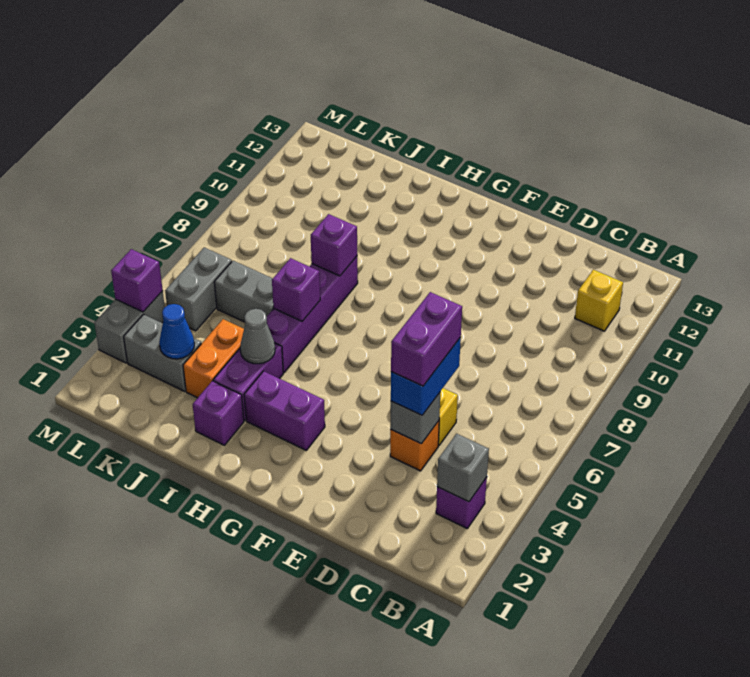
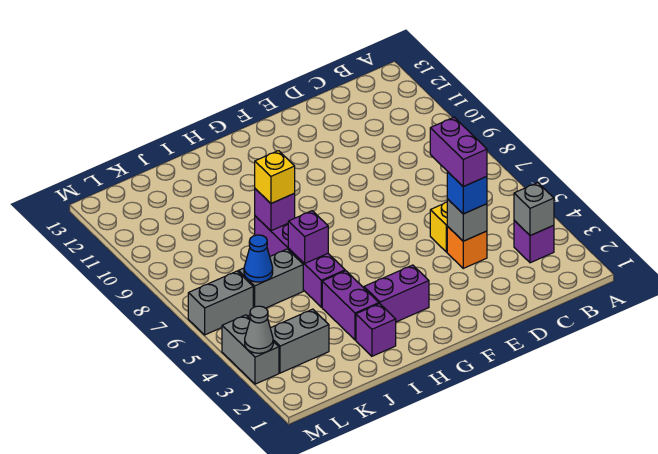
yellow brick B11 level 1 -> yellow brick I8 level 3
blue brick D4:D5 level 3 -> blue brick D4 level 3
grey cone I4 level 2 -> grey cone M3 level 2
orange brick J3:J4 level 1 -> none
blue cone K3 level 2 -> blue cone K6 level 2
grey brick L5:L6 level 1 -> grey brick L6:M6 level 1
purple brick M4 level 2 -> none

